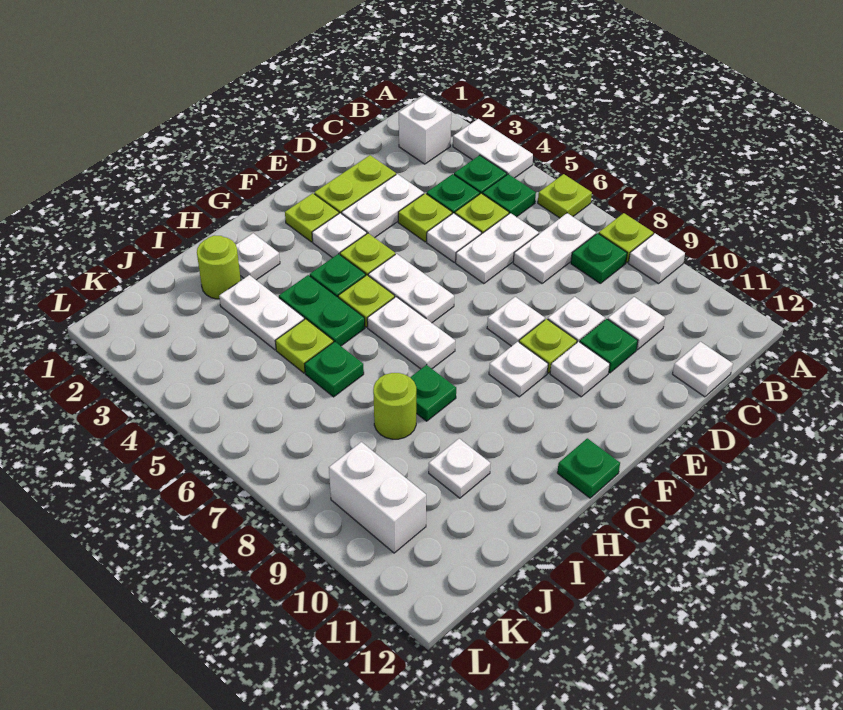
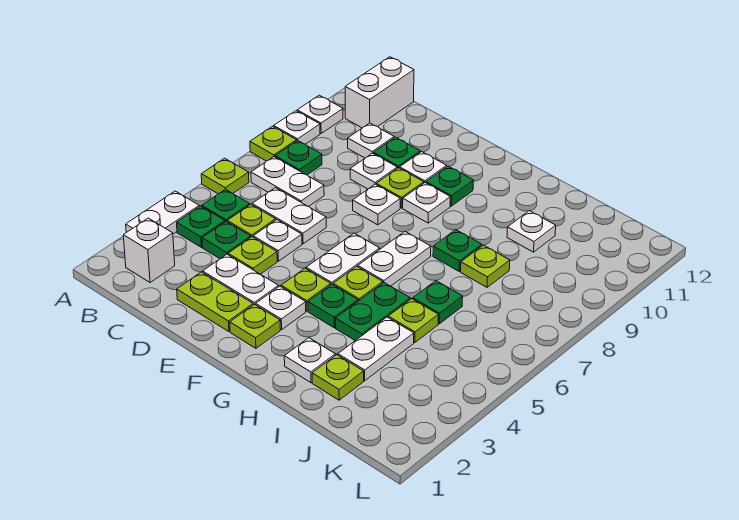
white plate C12 level 1 -> white plate A10 level 1
green plate G12 level 1 -> green plate F10 level 1
lime round brick I2 level 1 -> lime plate I2 level 1
lime round brick I8 level 1 -> lime plate I8 level 1
white brick K9:K10 level 1 -> white brick B11:B12 level 1

